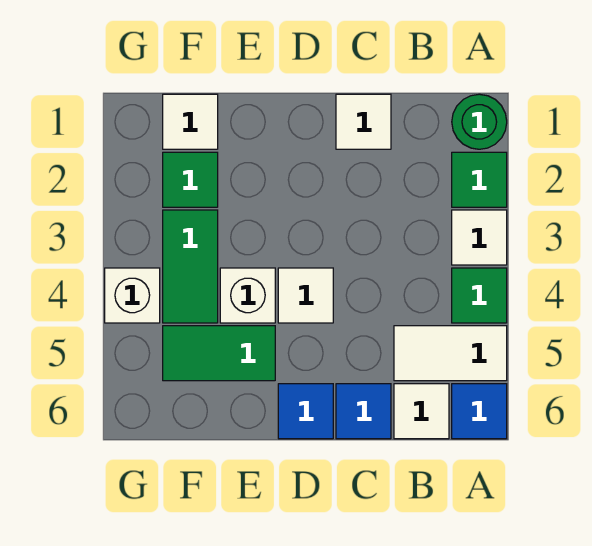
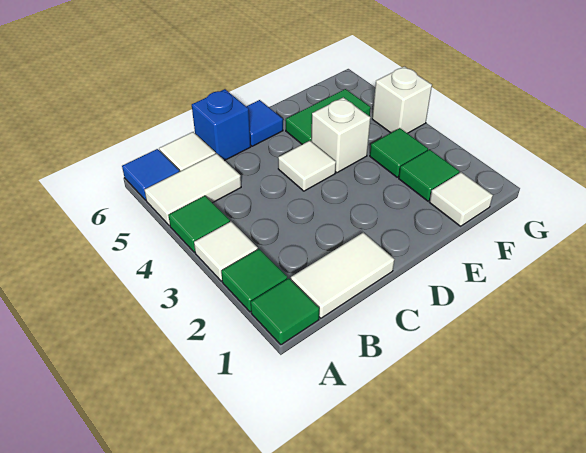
green round brick A1 level 1 -> green tile A1 level 1
white tile C1 level 1 -> white tile B1:C1 level 1
blue tile C6 level 1 -> blue brick C6 level 1
green tile F3:F4 level 1 -> green tile F3 level 1

